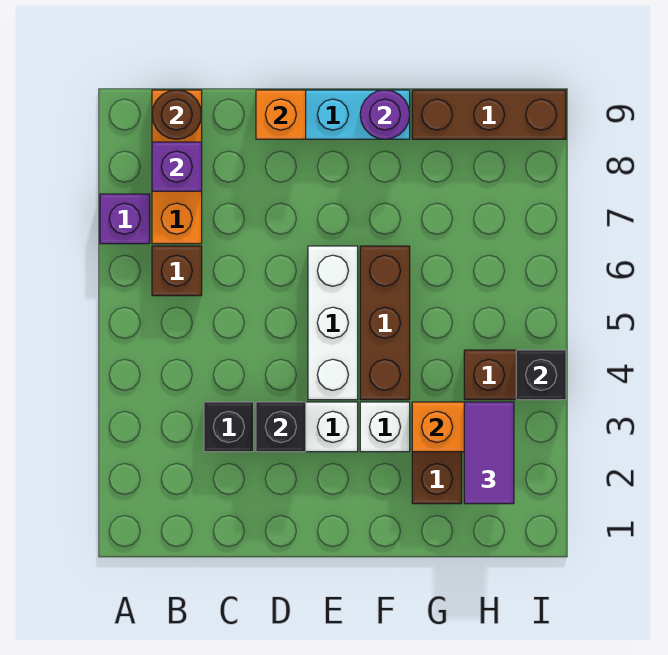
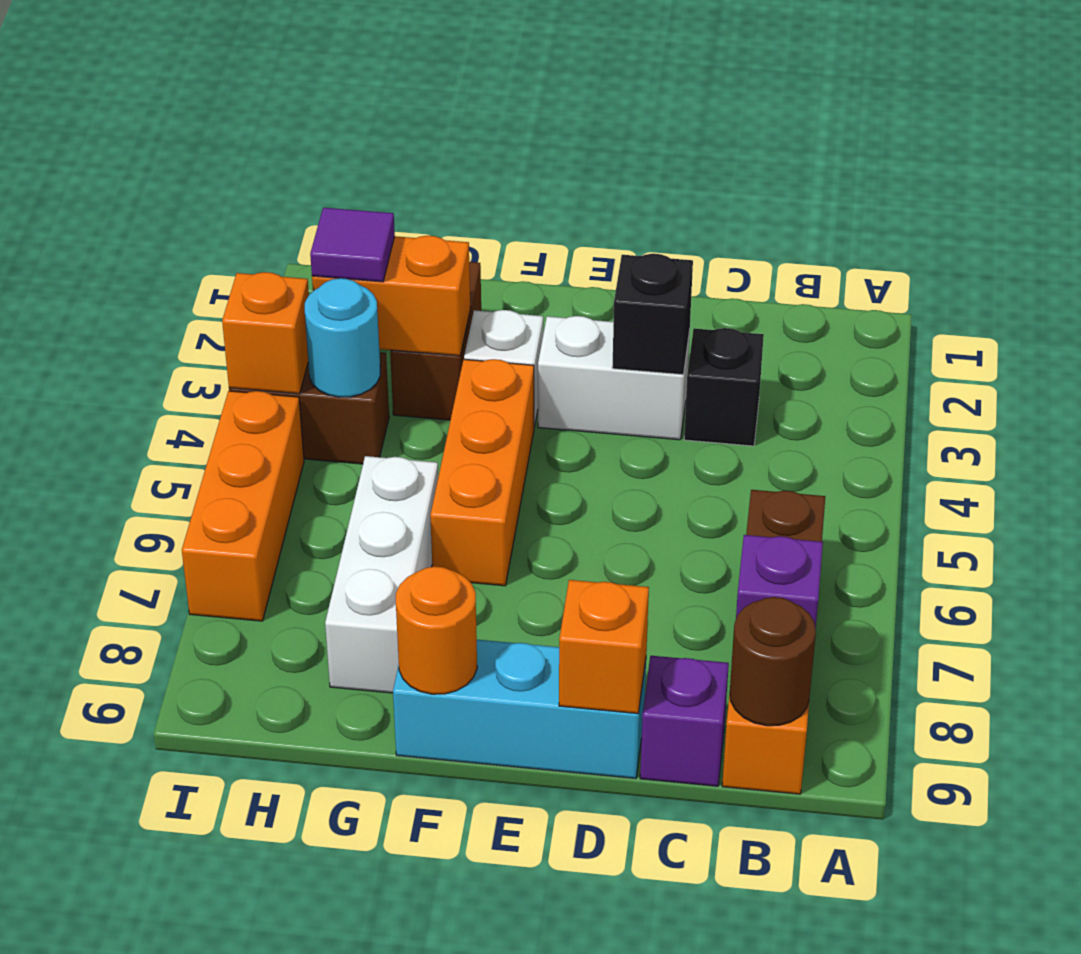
purple brick A7 level 1 -> purple brick C9 level 1
white brick E4:E6 level 1 -> white brick G6:G8 level 1
brown brick F4:F6 level 1 -> orange brick F4:F6 level 1
purple round brick F9 level 2 -> orange round brick F9 level 2
brown brick G9:I9 level 1 -> none
purple tile H2:H3 level 3 -> purple tile H3 level 3
none -> cyan round brick H4 level 2
black brick I4 level 2 -> orange brick I4 level 2
none -> orange brick I5:I7 level 1

